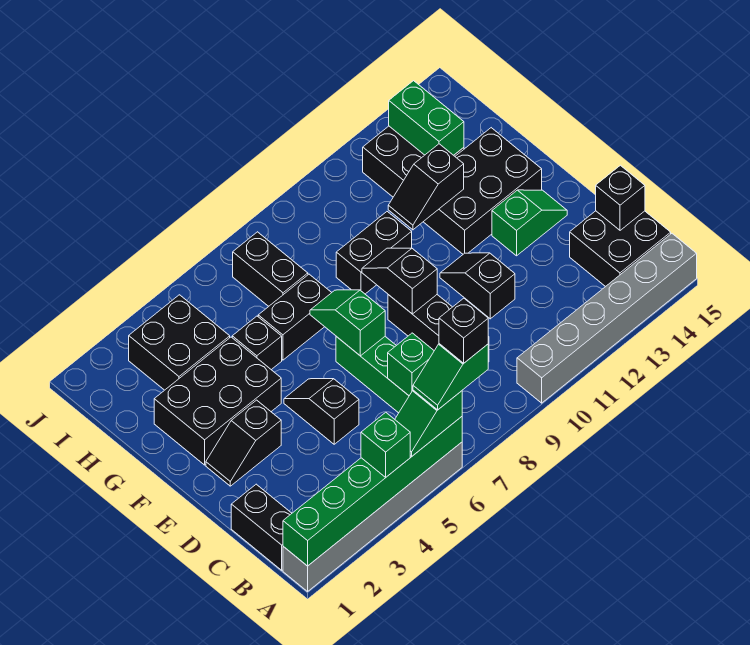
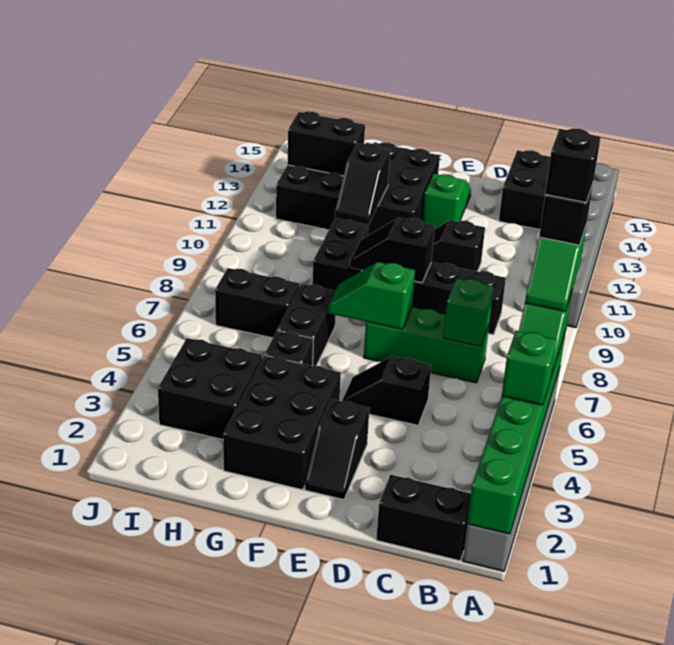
black brick C15 level 2 -> black brick A7 level 6
green brick H13:I13 level 2 -> black brick H13:I13 level 2

